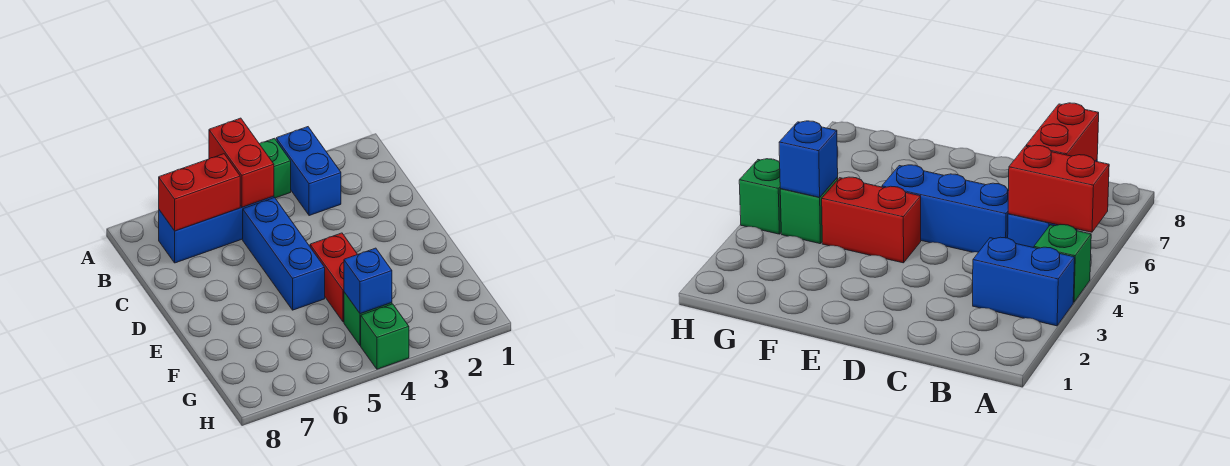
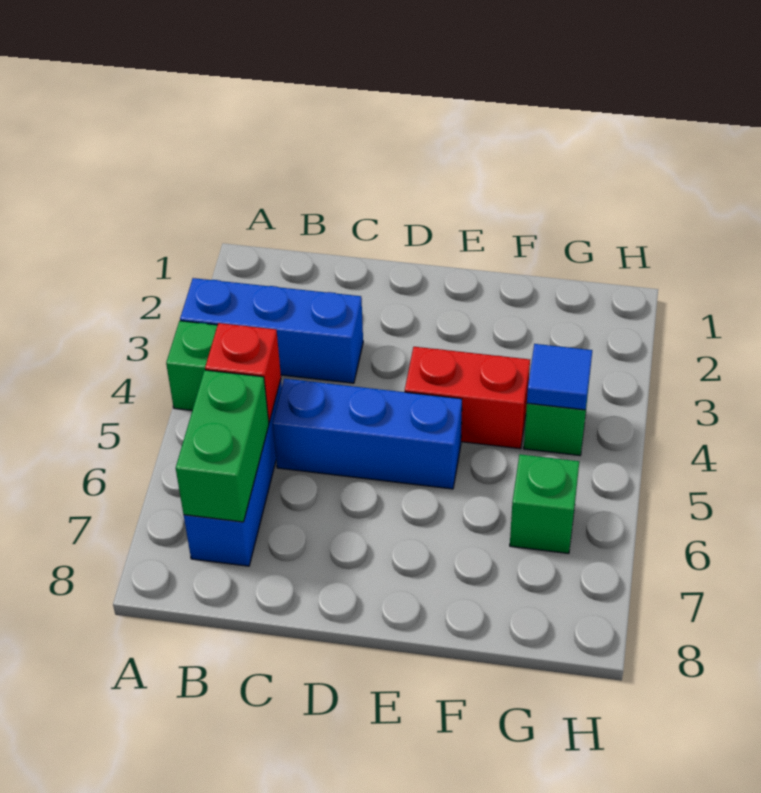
blue brick A3:B3 level 1 -> blue brick A3:C3 level 1
red brick A5:B5 level 2 -> red brick B5 level 2
red brick B6:B7 level 2 -> green brick B6:B7 level 2
blue brick G4 level 2 -> blue tile G4 level 2
green brick H4 level 1 -> green brick G6 level 1

